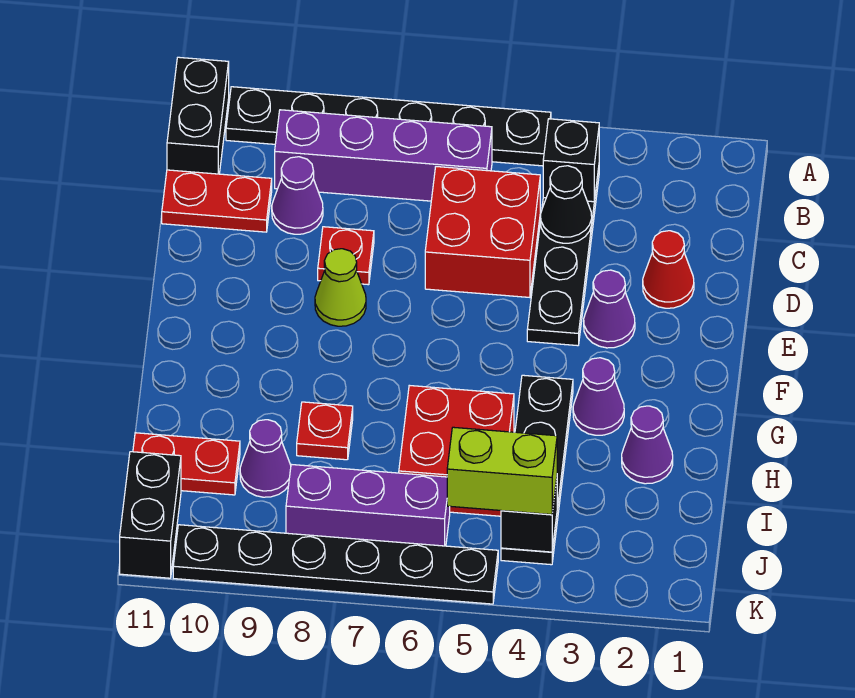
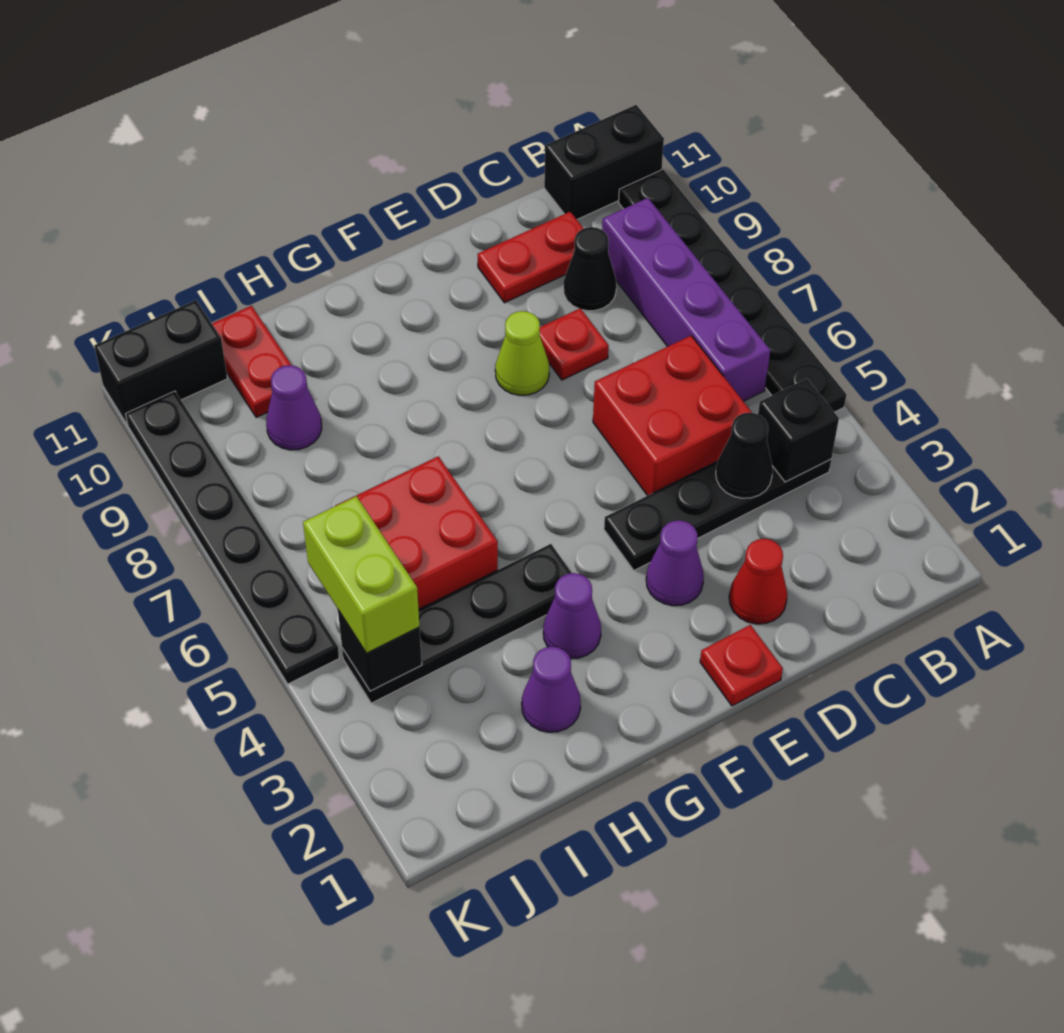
purple cone C9 level 1 -> black cone C9 level 1
red plate C10:C11 level 1 -> red plate C10:D10 level 1
red plate H8 level 1 -> red plate E1 level 1
purple brick J6:J8 level 1 -> none

